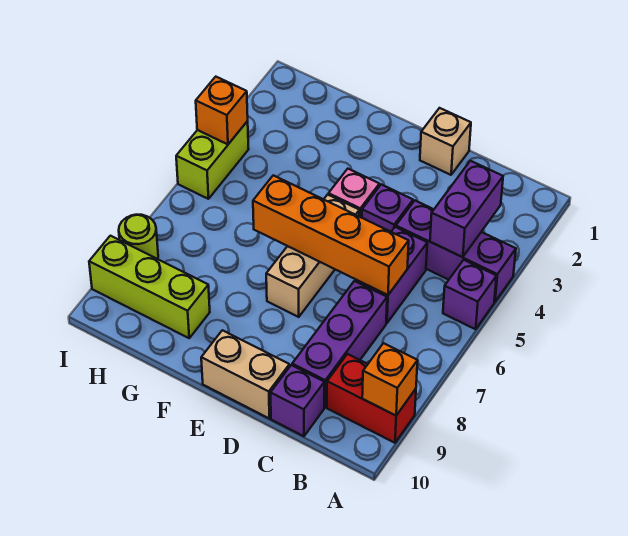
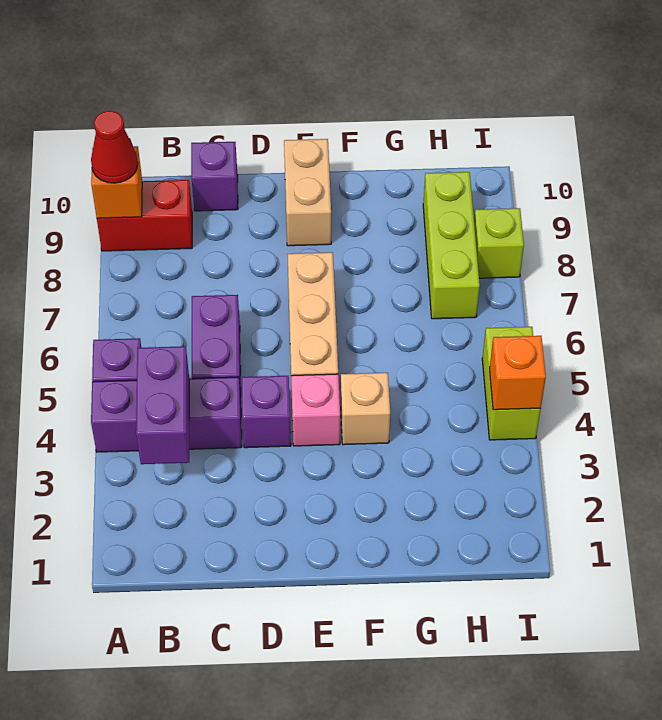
none -> red cone A9 level 3
orange brick C6:F6 level 2 -> none
purple brick C7:C9 level 1 -> none
tan brick D1 level 1 -> tan brick F4 level 1
tan brick D10:E10 level 1 -> tan brick E9:E10 level 1
lime brick G9:I9 level 1 -> lime brick H7:H9 level 1
lime round brick I8 level 1 -> lime brick I8 level 1

